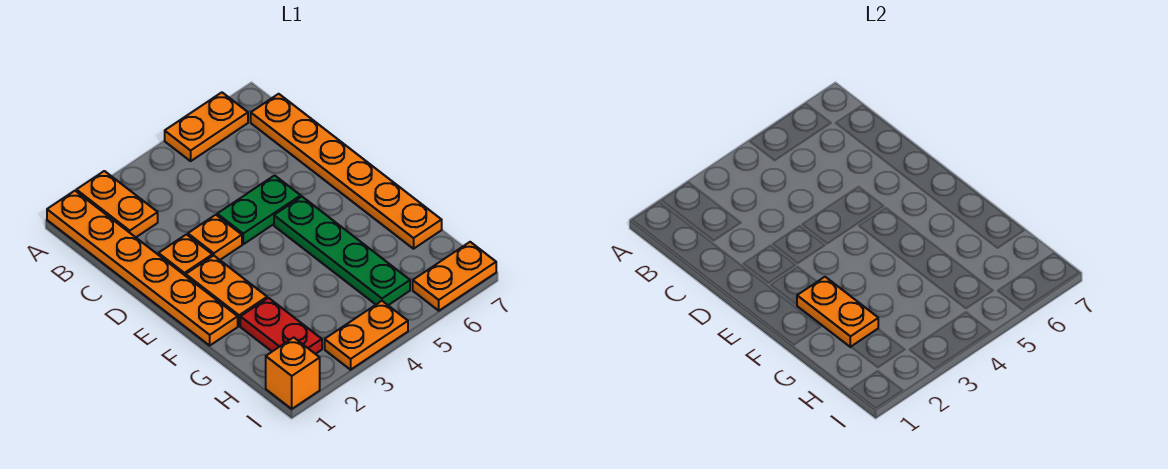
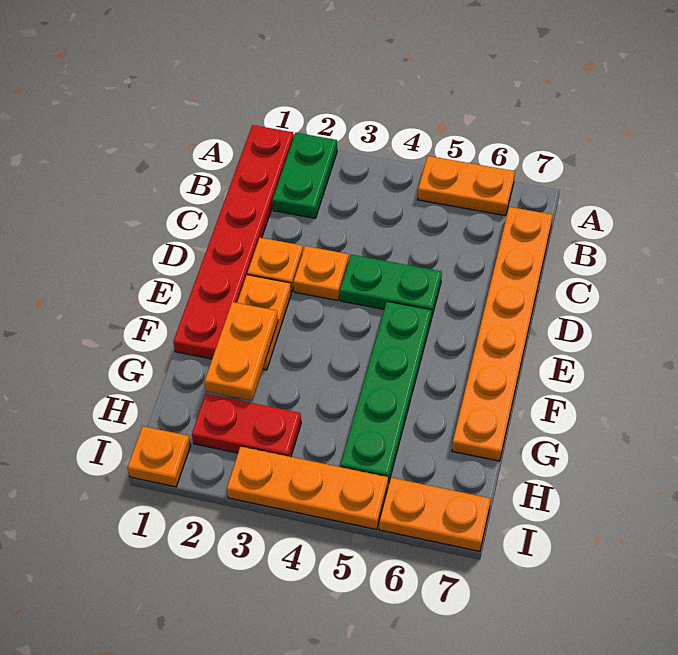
orange plate A1:F1 level 1 -> red plate A1:F1 level 1
orange plate A2:B2 level 1 -> green plate A2:B2 level 1
red plate G2:H2 level 1 -> red plate H2:H3 level 1
orange brick I1 level 1 -> orange plate I1 level 1
orange plate I3:I4 level 1 -> orange plate I3:I5 level 1

